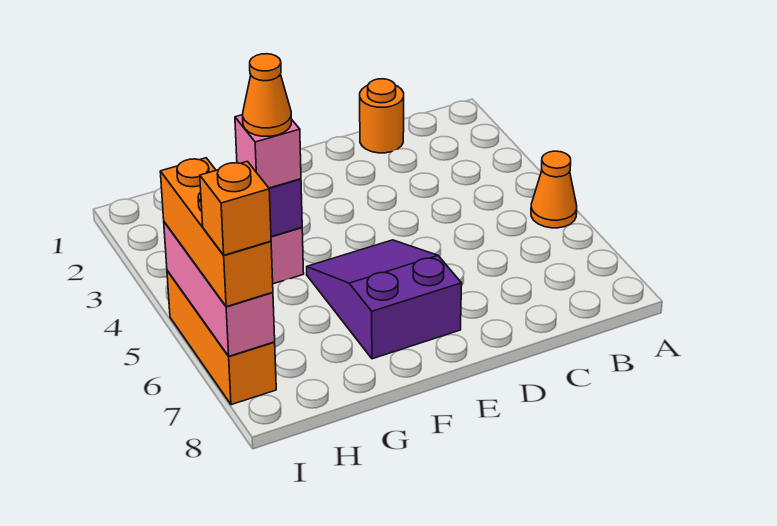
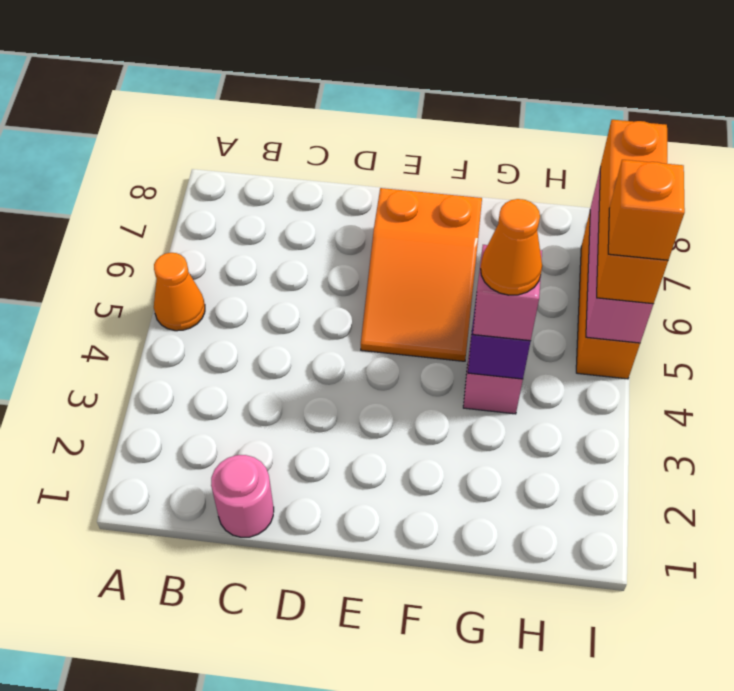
orange round brick C1 level 1 -> pink round brick C1 level 1
purple slope E5:F7 level 1 top 7 -> orange slope E5:F7 level 1 top 7
orange brick I7 level 4 -> orange brick I5 level 4

